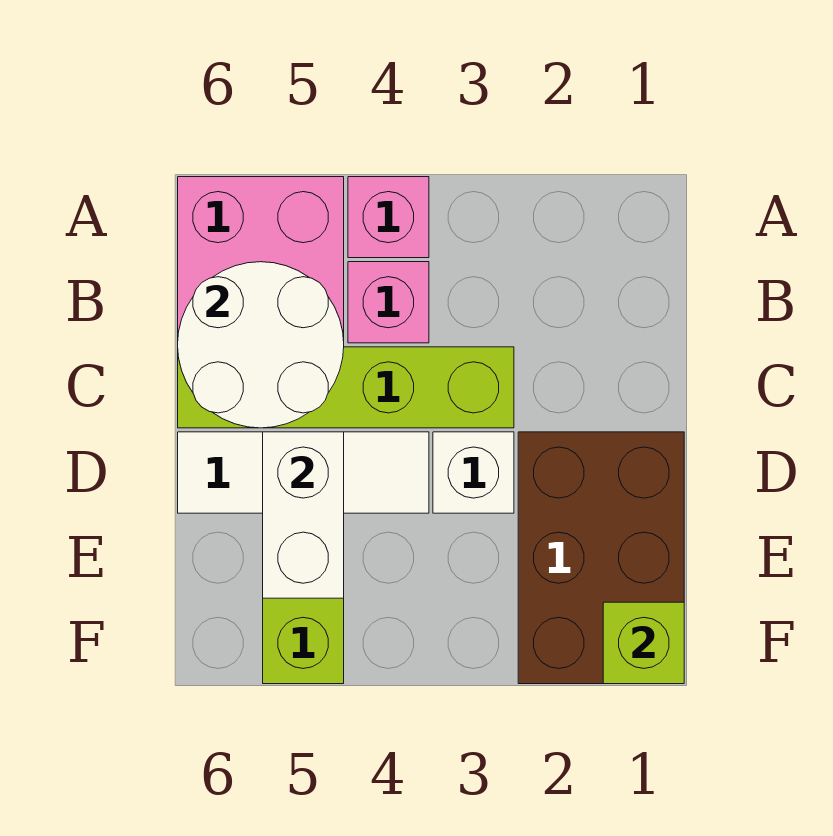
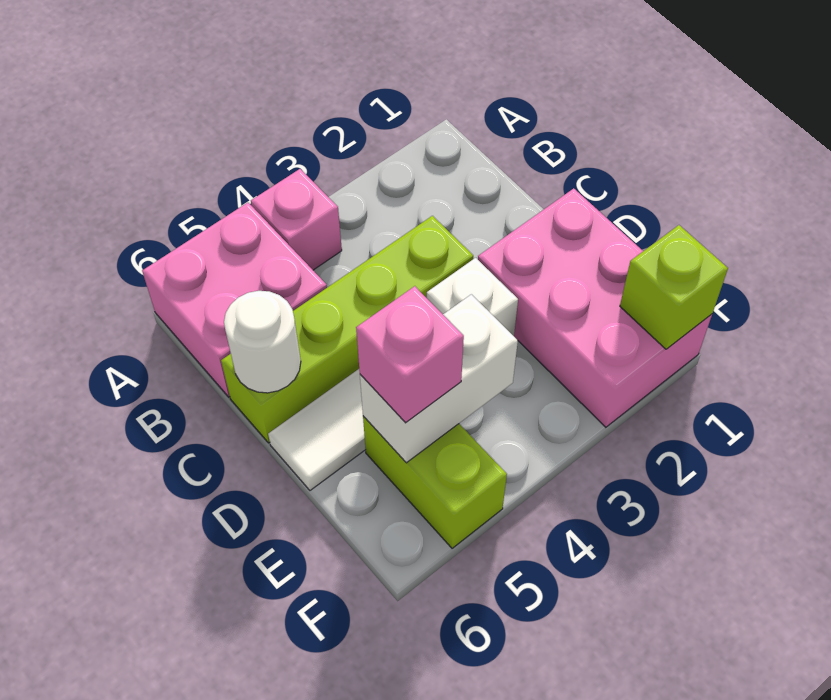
pink brick B4 level 1 -> pink brick E5 level 3
white round brick B5:C6 level 2 -> white round brick C6 level 2
brown brick D1:F2 level 1 -> pink brick D1:F2 level 1
white brick D5:E5 level 2 -> white brick E4:E5 level 2

